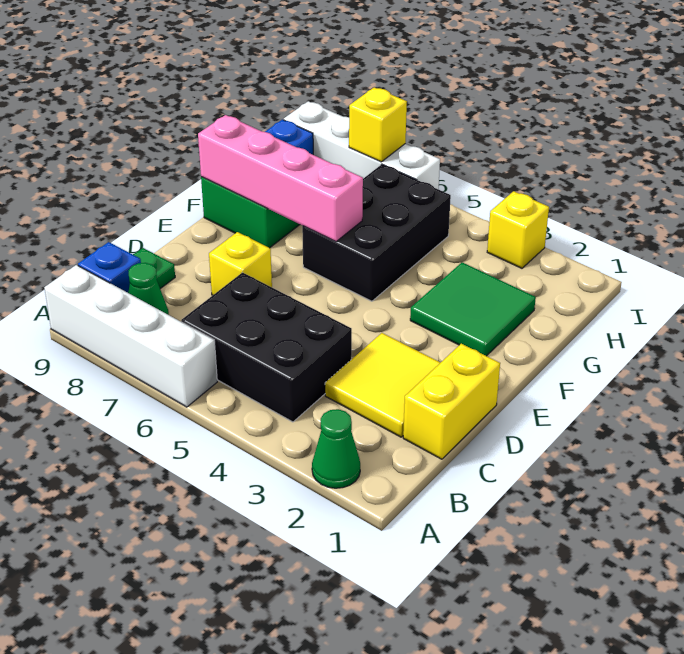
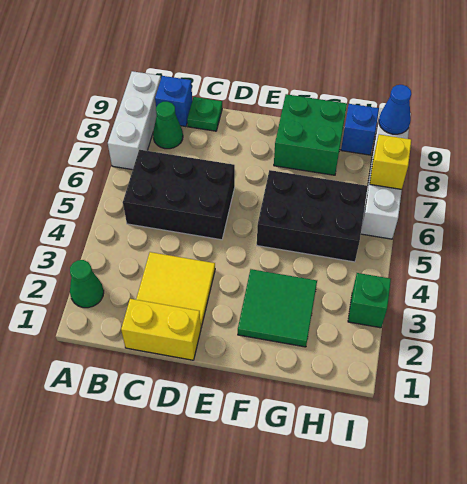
white brick A6:A9 level 1 -> white brick A7:A9 level 1
black brick B4:C6 level 1 -> black brick B5:D6 level 1
yellow brick D7 level 1 -> none
pink brick F6:F9 level 2 -> none
yellow brick I3 level 1 -> green brick I3 level 1
none -> blue cone I9 level 2

